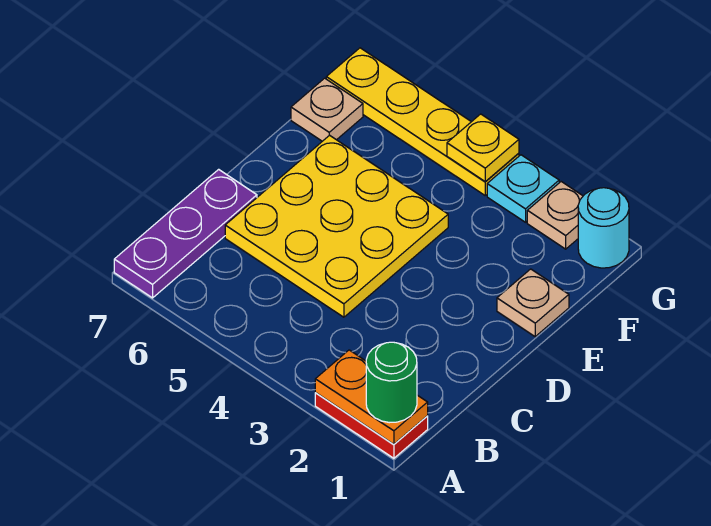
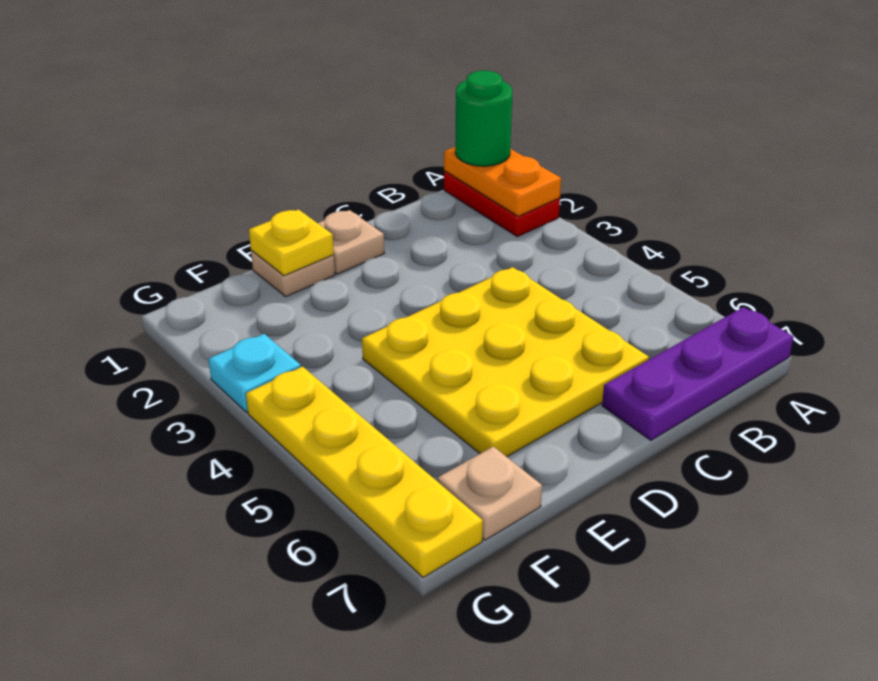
cyan round brick G1 level 1 -> none
tan plate G2 level 1 -> tan plate D1 level 1
yellow plate G4 level 2 -> yellow plate E1 level 2

